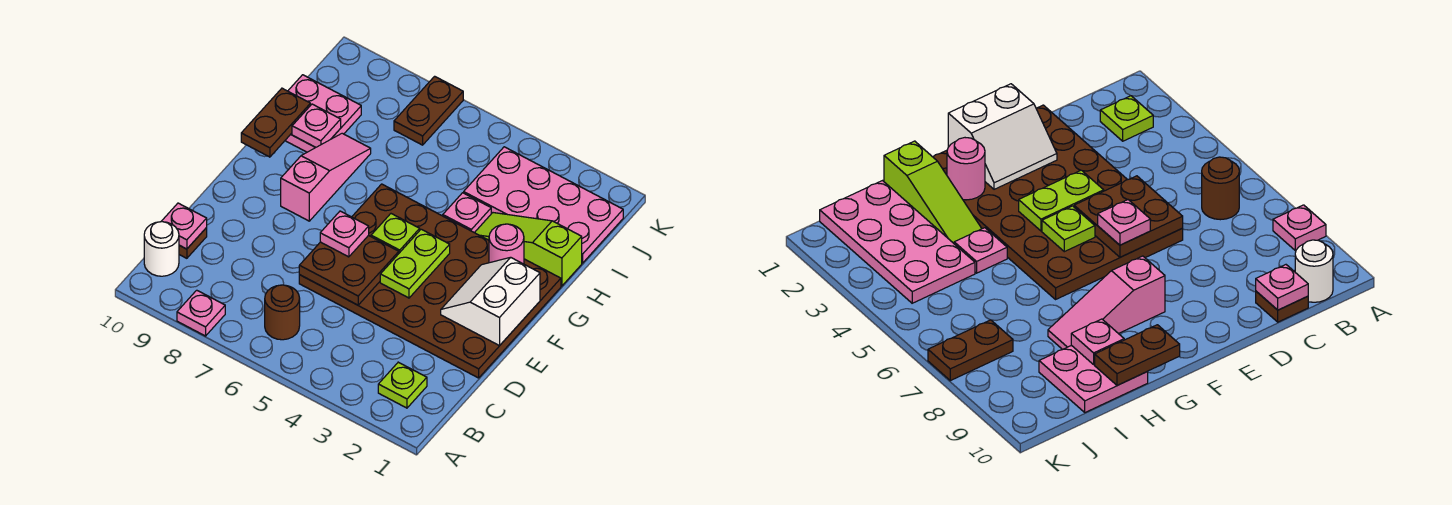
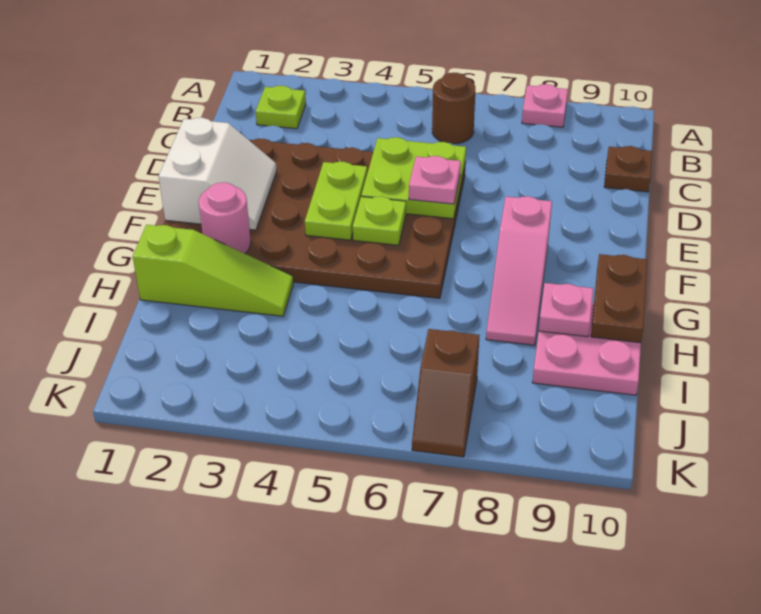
white round brick B10 level 1 -> none
pink plate C10 level 2 -> none
brown plate D5:E6 level 2 -> lime plate D5:E6 level 2
pink plate H4 level 1 -> none
pink plate I1:J4 level 1 -> none
brown plate J7:K7 level 1 -> brown slope J7:K7 level 1 top J

